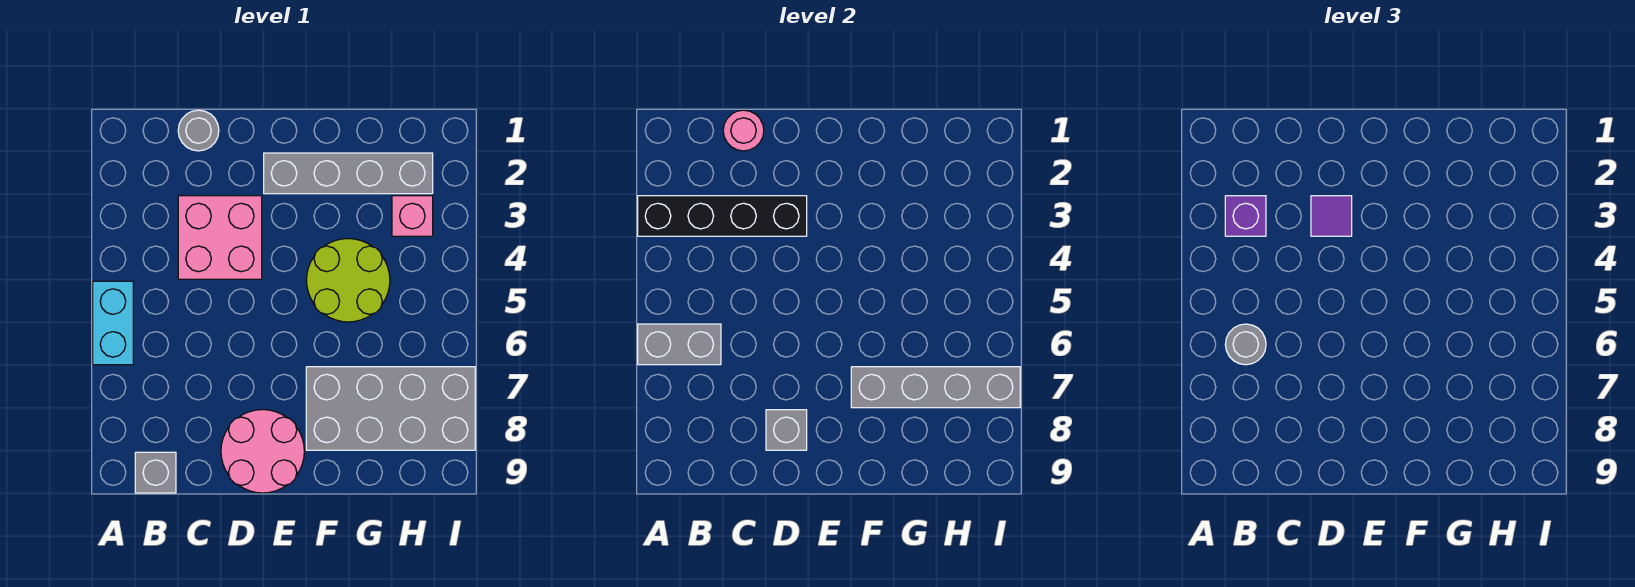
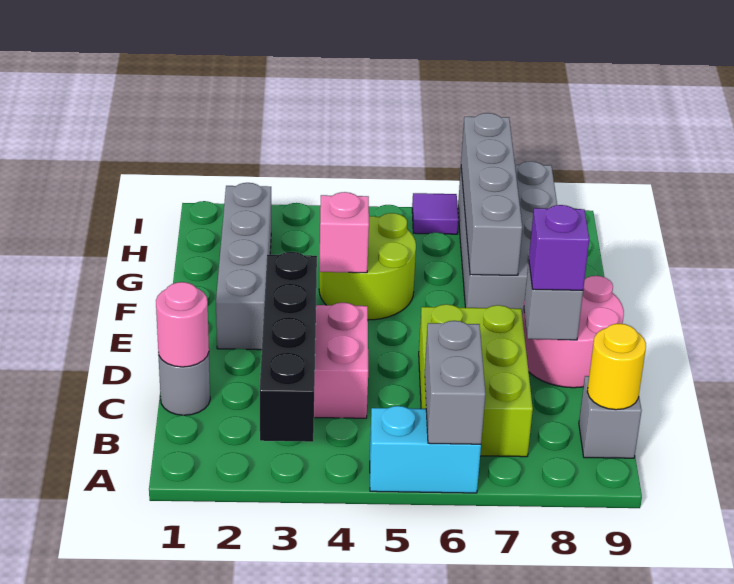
purple brick B3 level 3 -> purple brick D8 level 3
none -> lime brick B6:D7 level 1
grey round brick B6 level 3 -> none
none -> yellow round brick B9 level 2
purple tile D3 level 3 -> purple tile I6 level 1
pink brick H3 level 1 -> pink brick F4 level 2

